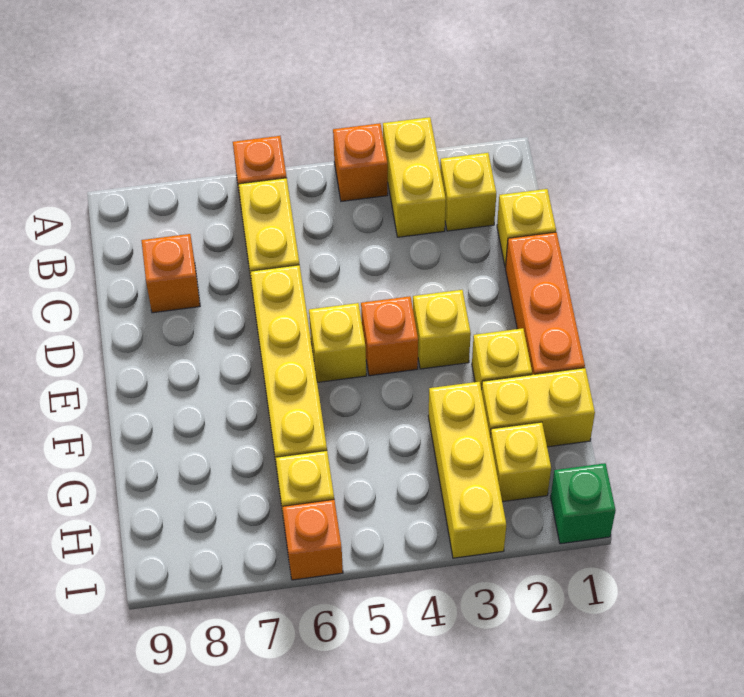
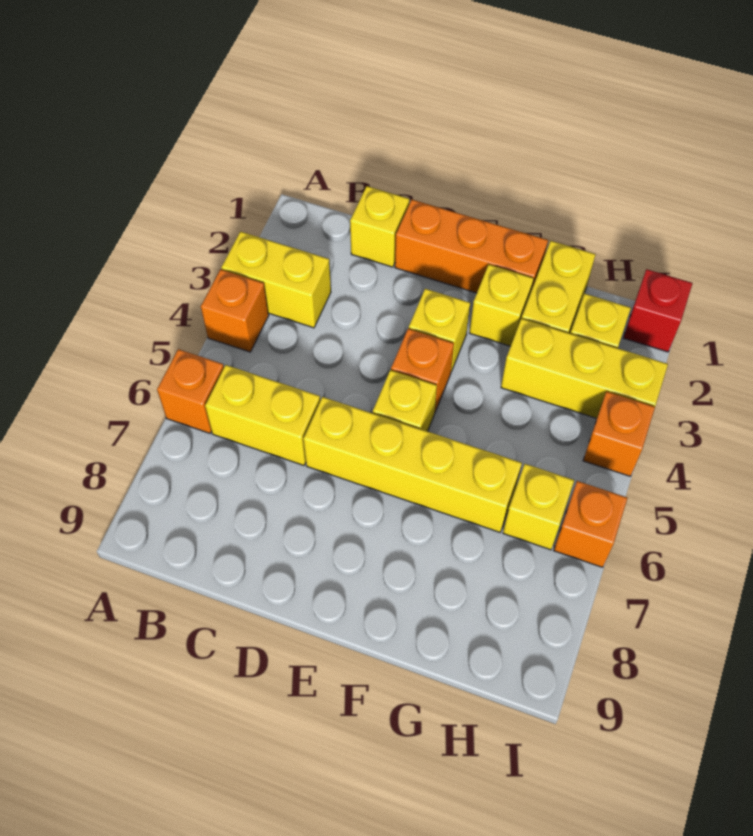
yellow brick B2 level 1 -> none
orange brick C8 level 1 -> orange brick I4 level 1
green brick I1 level 1 -> red brick I1 level 1

